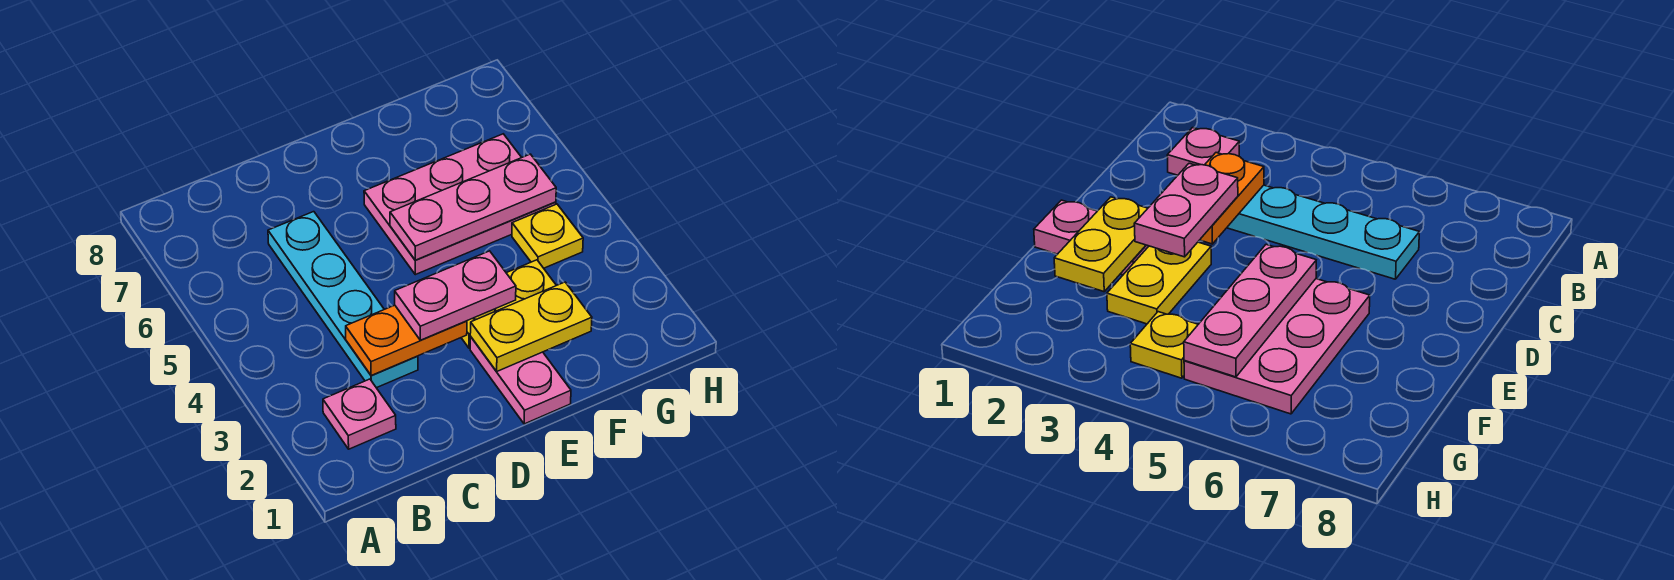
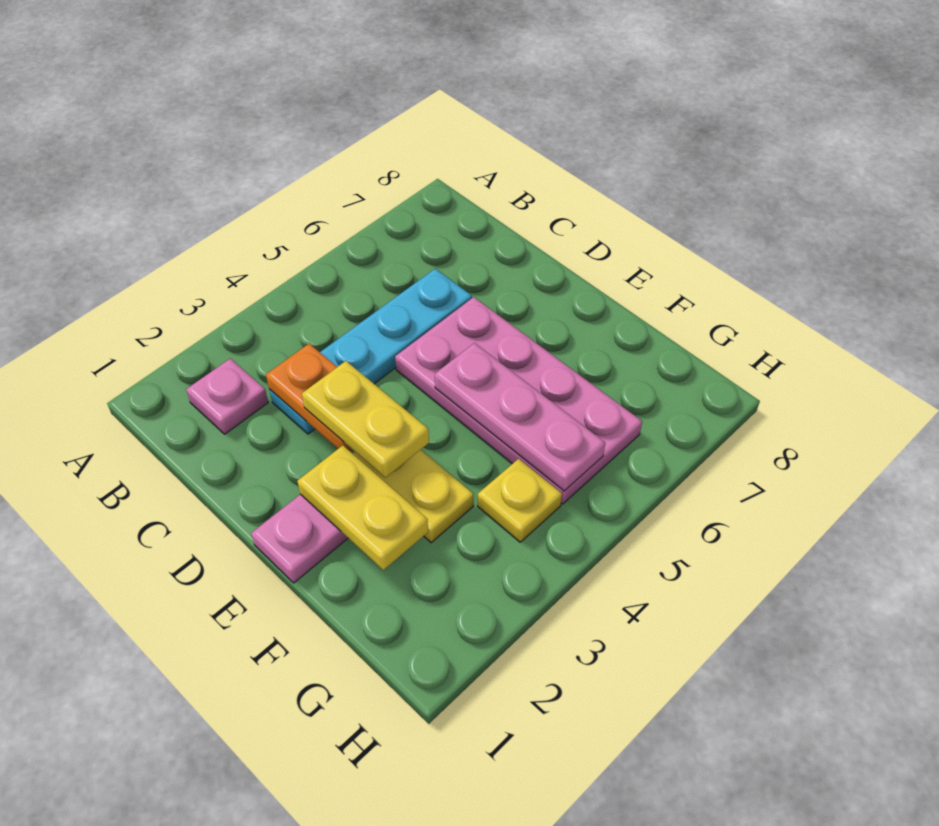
pink plate D3:E3 level 3 -> yellow plate D3:E3 level 3
pink plate E5:G6 level 1 -> pink plate D5:G6 level 1

